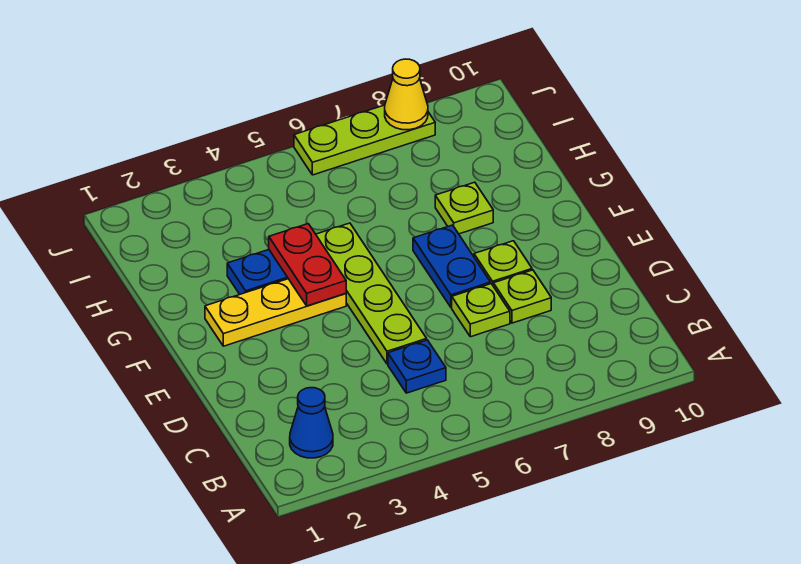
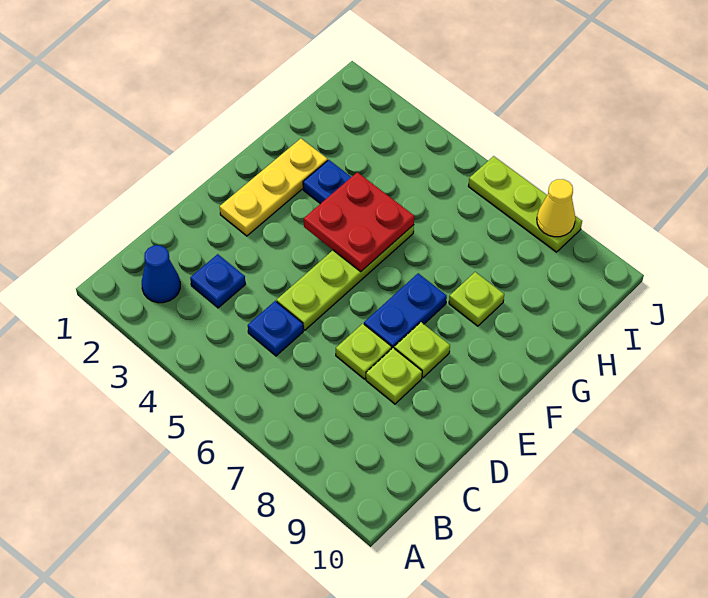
none -> blue plate C3 level 1
yellow plate F2:F4 level 1 -> yellow plate E2:G2 level 1
red plate F4:G4 level 2 -> red plate F4:G5 level 2

